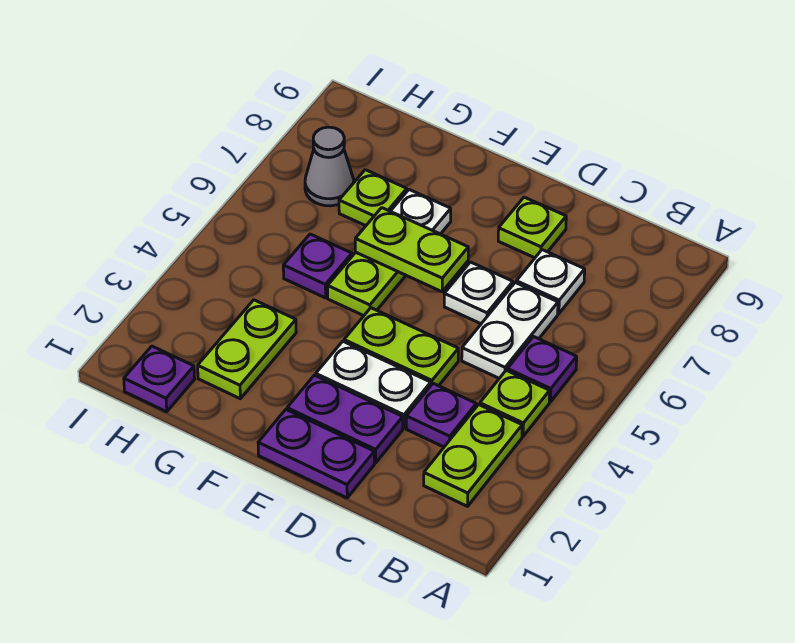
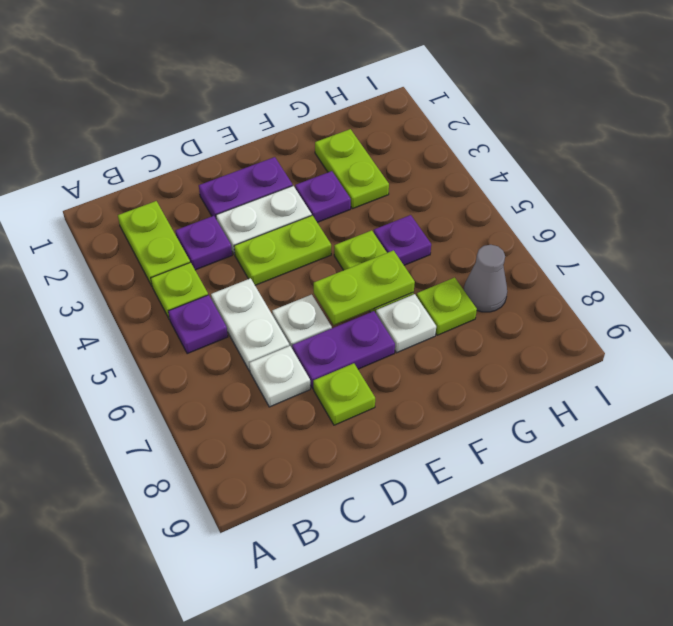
purple plate D1:E1 level 1 -> purple plate D7:E7 level 1
purple plate H1 level 1 -> purple plate F3 level 1

